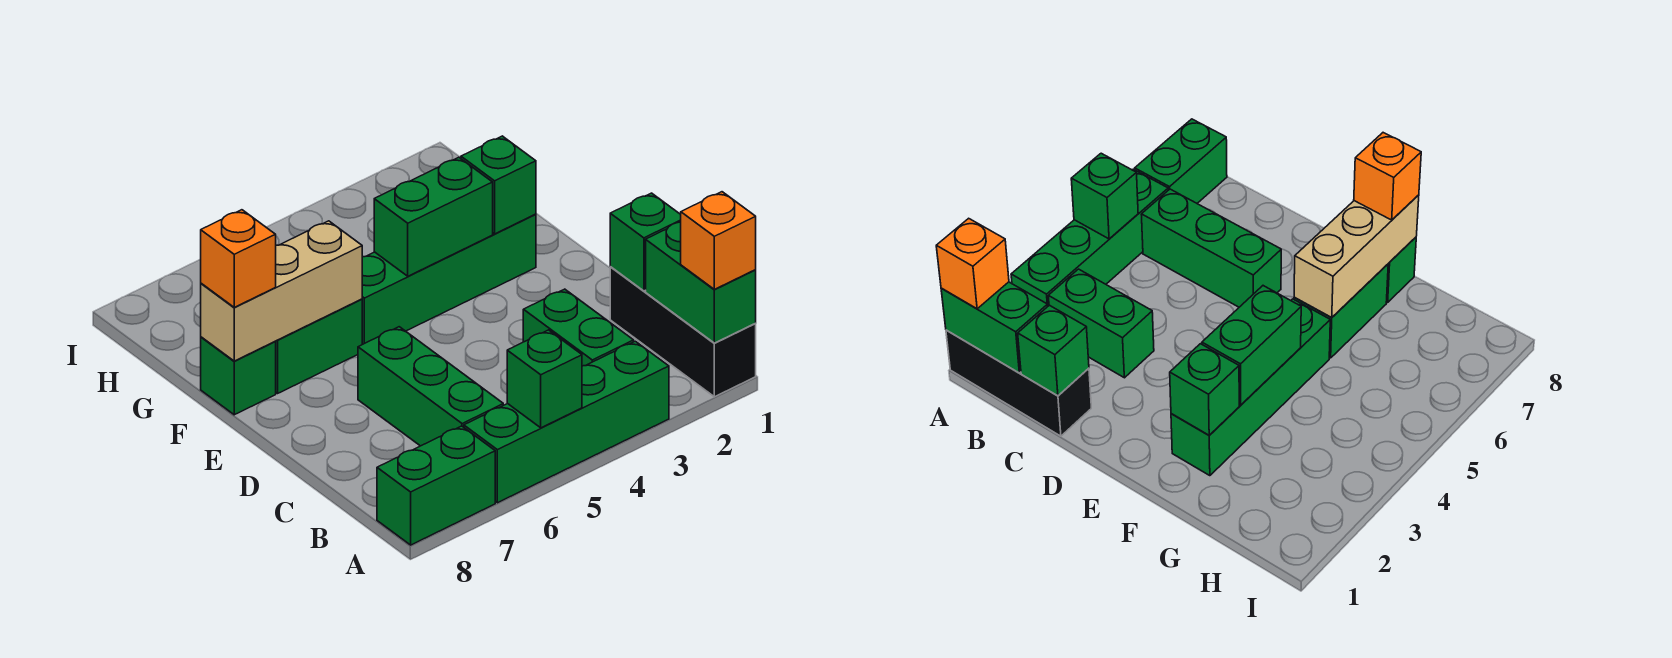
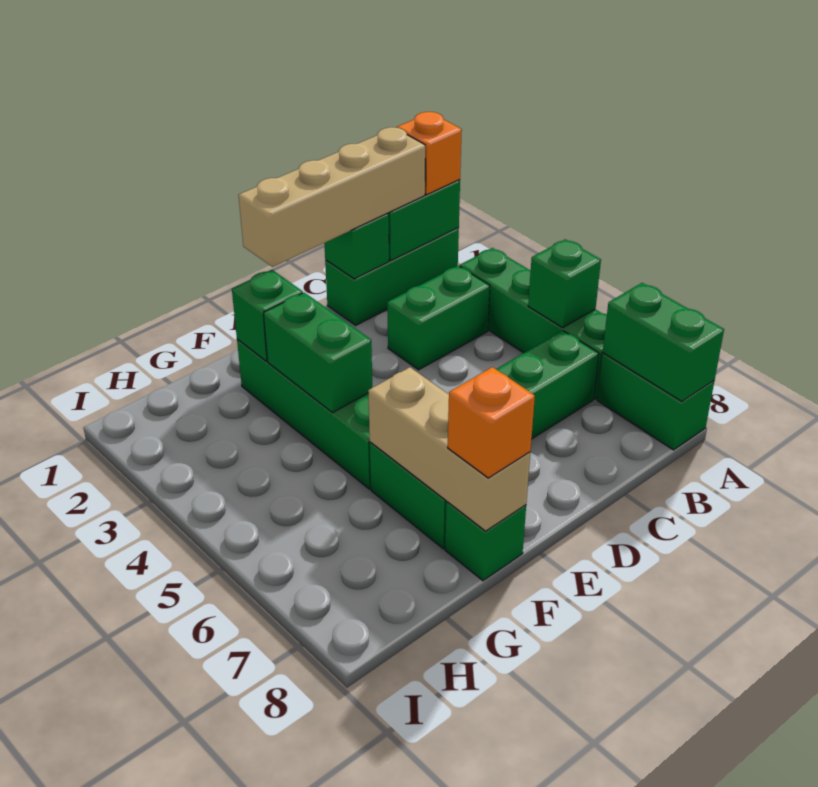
black brick A1:C1 level 1 -> green brick A1:C1 level 1
none -> green brick A7:A8 level 2
none -> tan brick B1:E1 level 3

